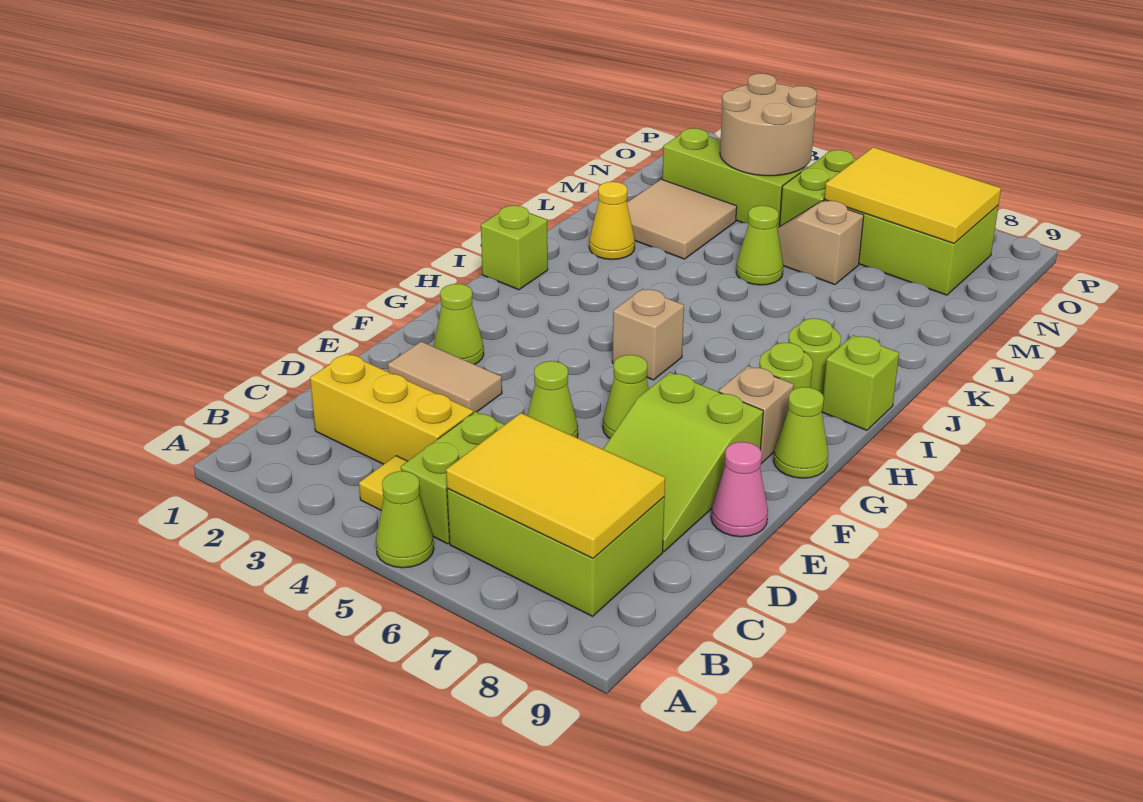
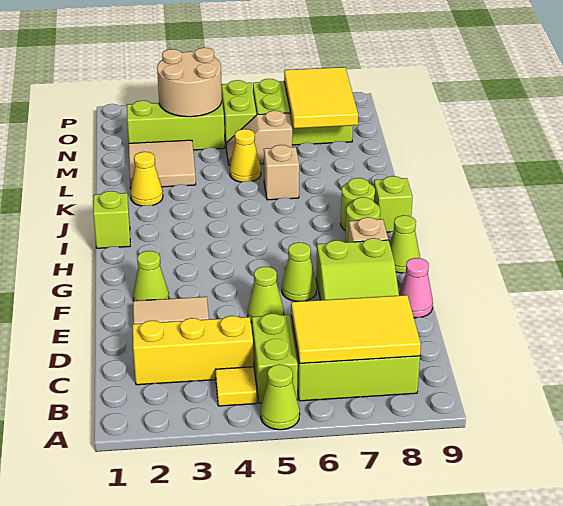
tan brick H5 level 1 -> tan brick K6 level 1
lime cone L5 level 1 -> yellow cone L5 level 1
yellow tile N6:O8 level 2 -> yellow tile M7:O8 level 2

